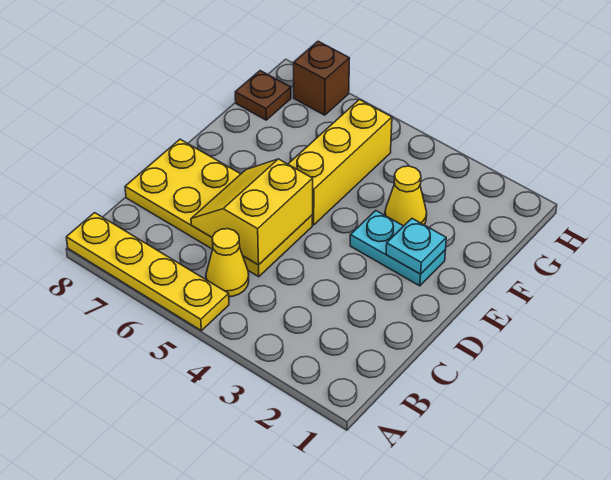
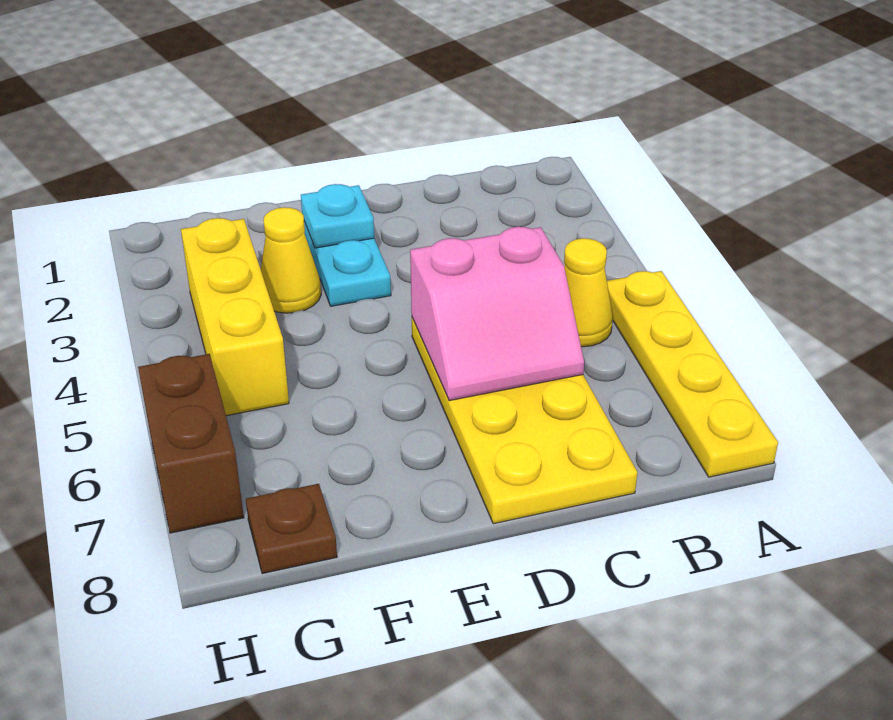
yellow slope C5:D6 level 2 top 5 -> pink slope C5:D6 level 2 top 5
yellow brick E5:G5 level 1 -> yellow brick G3:G5 level 1
brown brick H7 level 1 -> brown brick H6:H7 level 1

